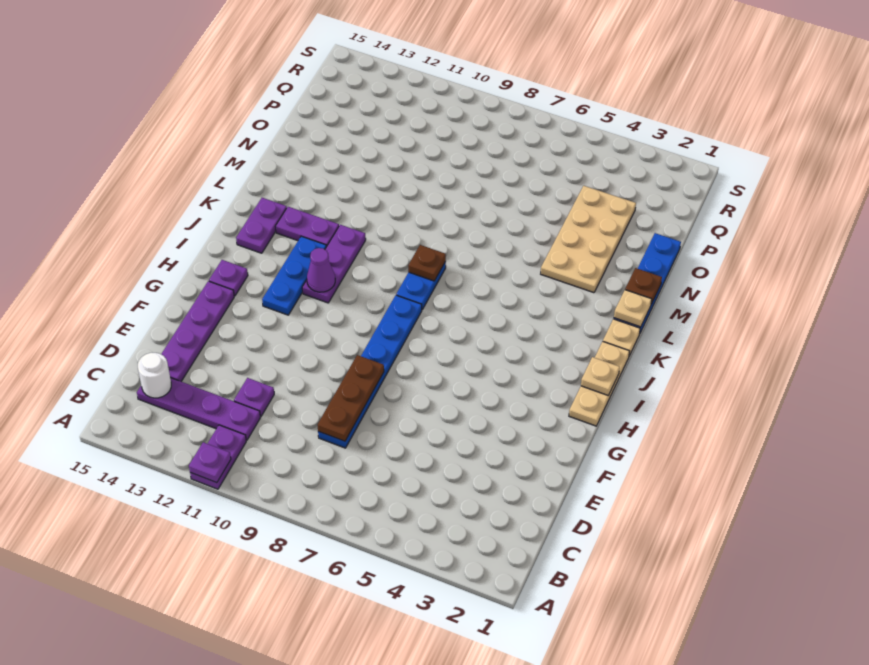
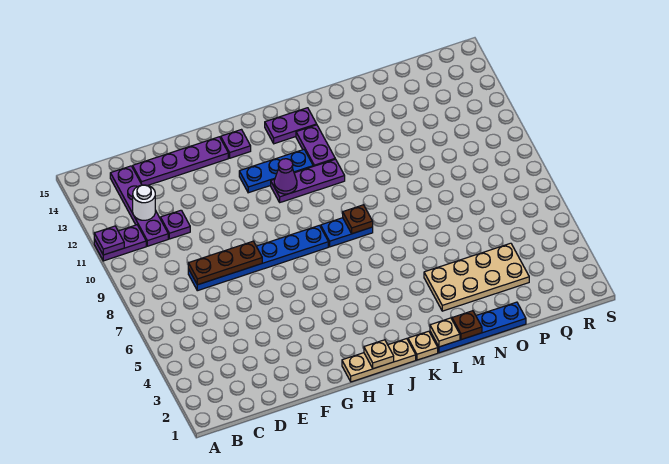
white round brick C14 level 2 -> white round brick C12 level 2

